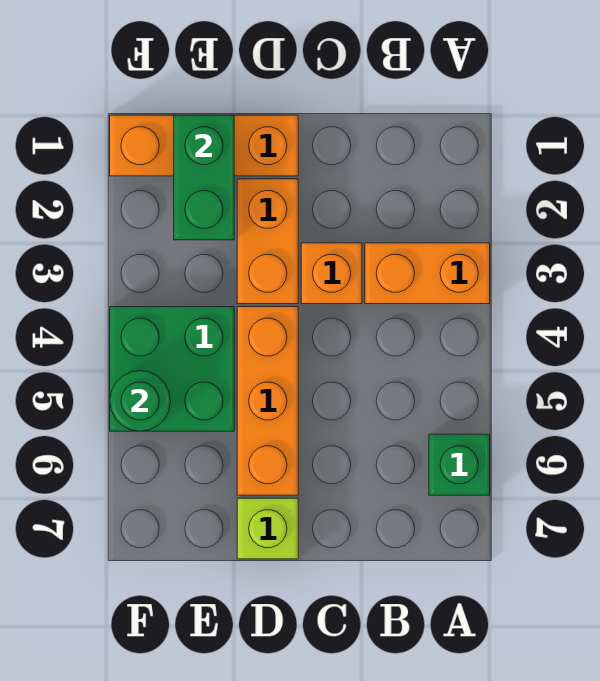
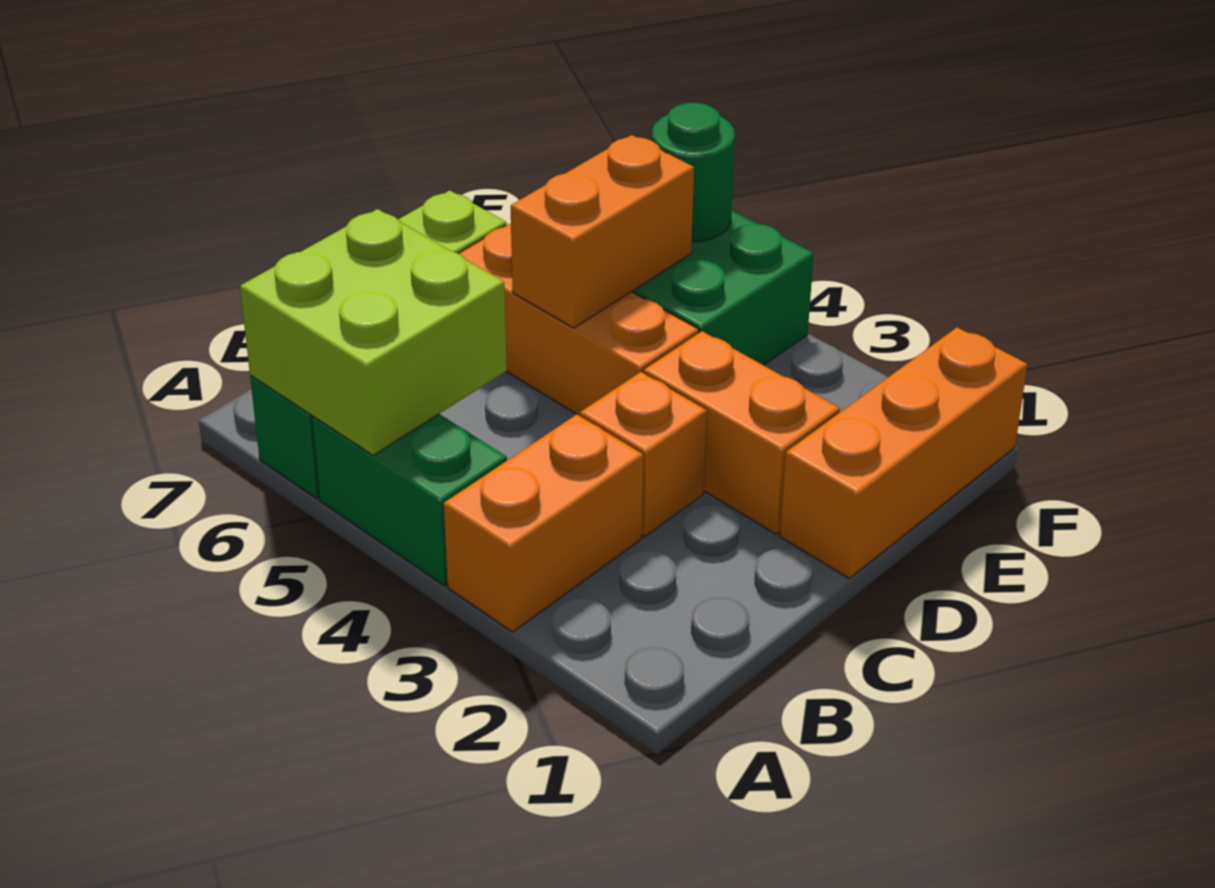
none -> lime brick A5:B6 level 2
none -> orange brick D5:E5 level 2
green brick E1:E2 level 2 -> green brick A4:A5 level 1

